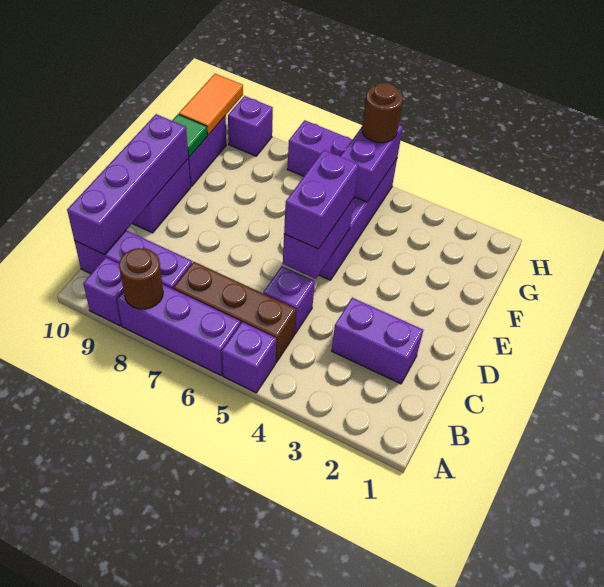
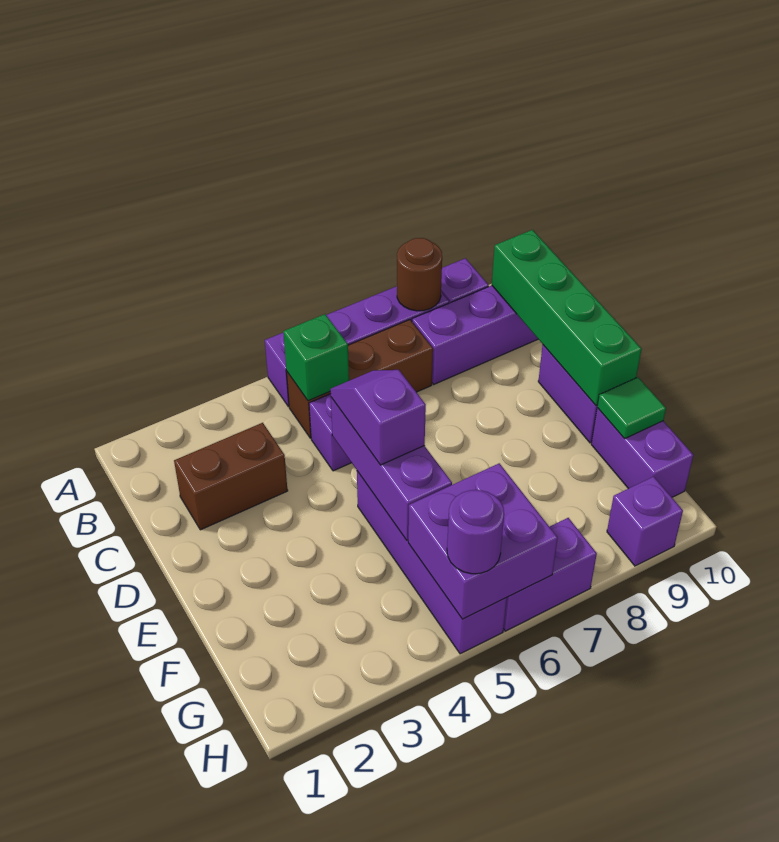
none -> green brick B5 level 2
purple brick B10:E10 level 2 -> green brick B10:E10 level 2
purple brick C2:C3 level 1 -> brown brick C2:C3 level 1
purple brick D5:E5 level 2 -> purple brick D5:F5 level 2
purple brick D5:E5 level 3 -> purple slope D5:E5 level 3 top E
purple brick G5:H5 level 2 -> purple brick G5:H6 level 2
orange tile G10:H10 level 2 -> none
brown round brick H5 level 3 -> purple round brick H5 level 3

